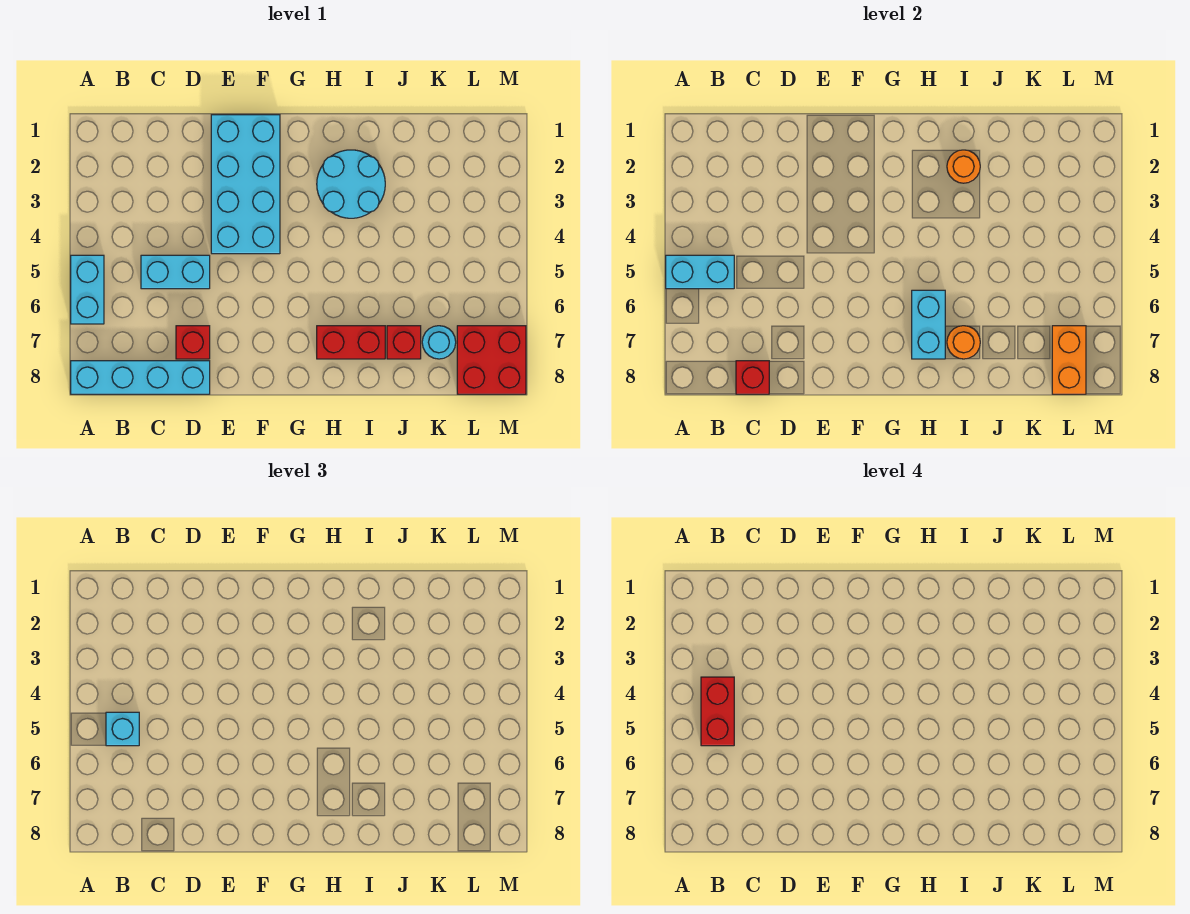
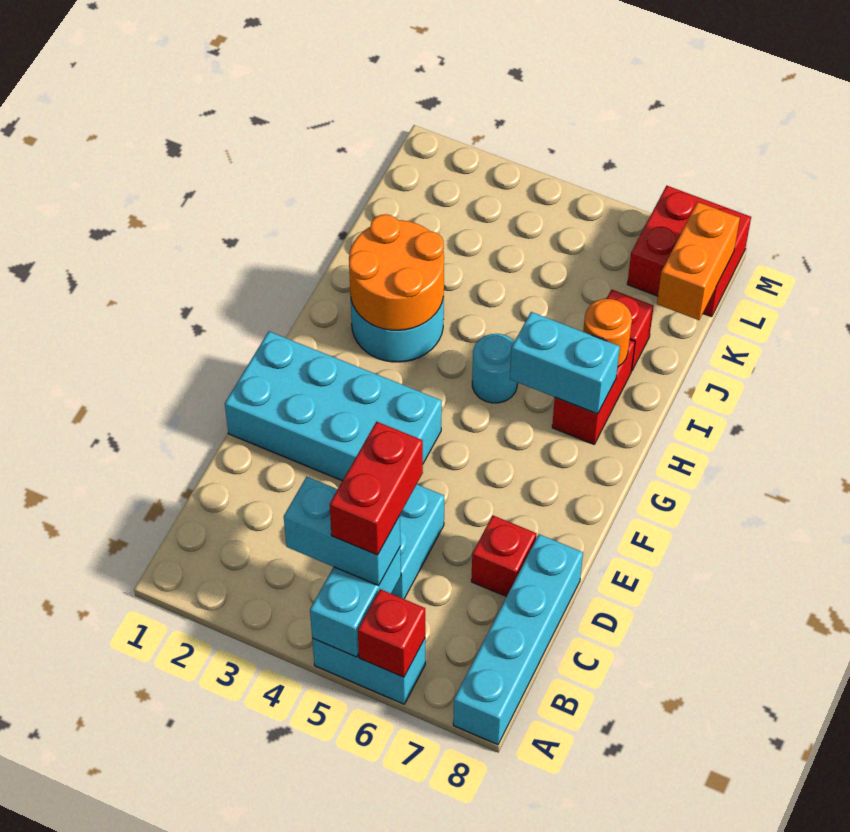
red brick B4:B5 level 4 -> red brick B5:C5 level 4
cyan brick B5 level 3 -> cyan brick B4:B5 level 3
red brick C8 level 2 -> red brick A6 level 2
orange round brick I2 level 2 -> orange round brick H2:I3 level 2
cyan round brick K7 level 1 -> cyan round brick H5 level 1
orange brick L7:L8 level 2 -> orange brick K8:L8 level 2

